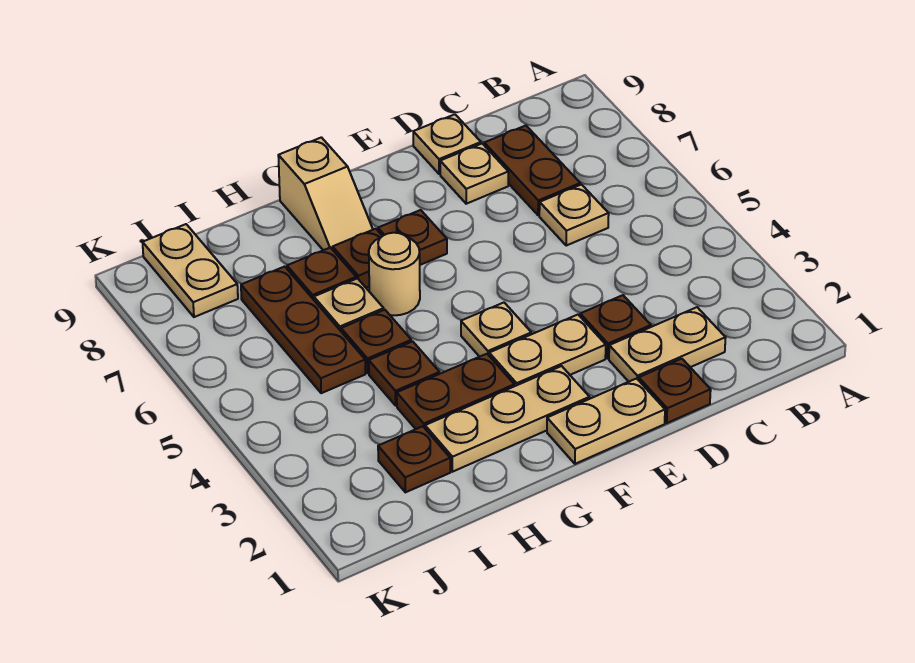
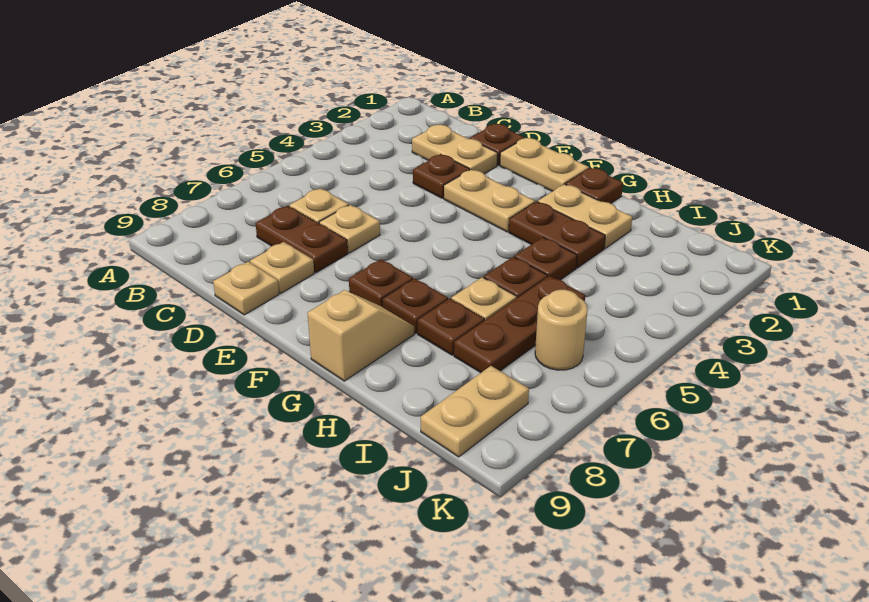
brown plate C7:C8 level 1 -> brown plate C7:D7 level 1
tan plate F2:H2 level 1 -> tan plate G2:H2 level 1
tan plate F4 level 1 -> tan plate D6 level 1
tan round brick G6 level 1 -> tan round brick J6 level 1
brown plate I2 level 1 -> brown plate G1 level 1

